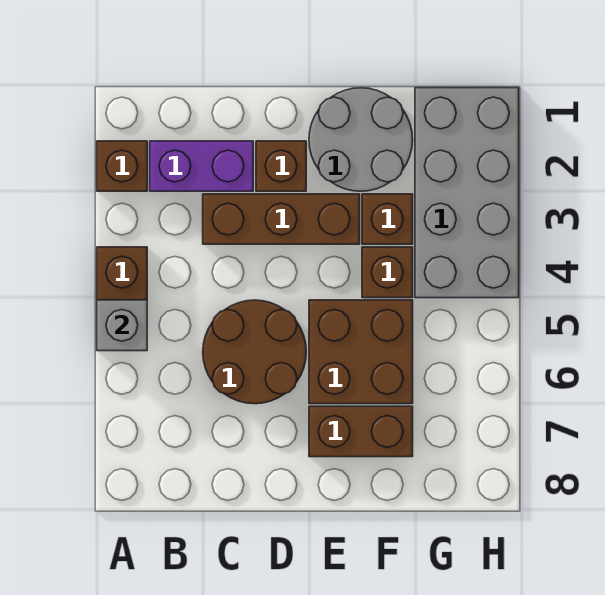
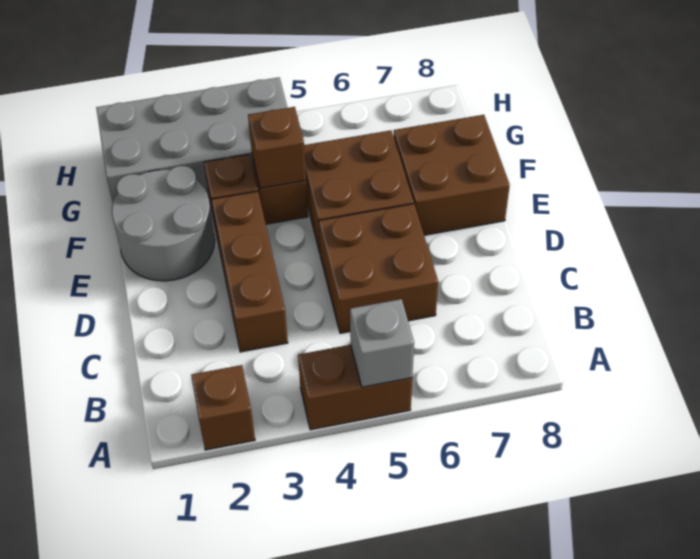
purple brick B2:C2 level 1 -> none
brown round brick C5:D6 level 1 -> brown brick C5:D6 level 1
brown brick D2 level 1 -> brown brick F4 level 2
brown brick E7:F7 level 1 -> brown brick E7:F8 level 1

